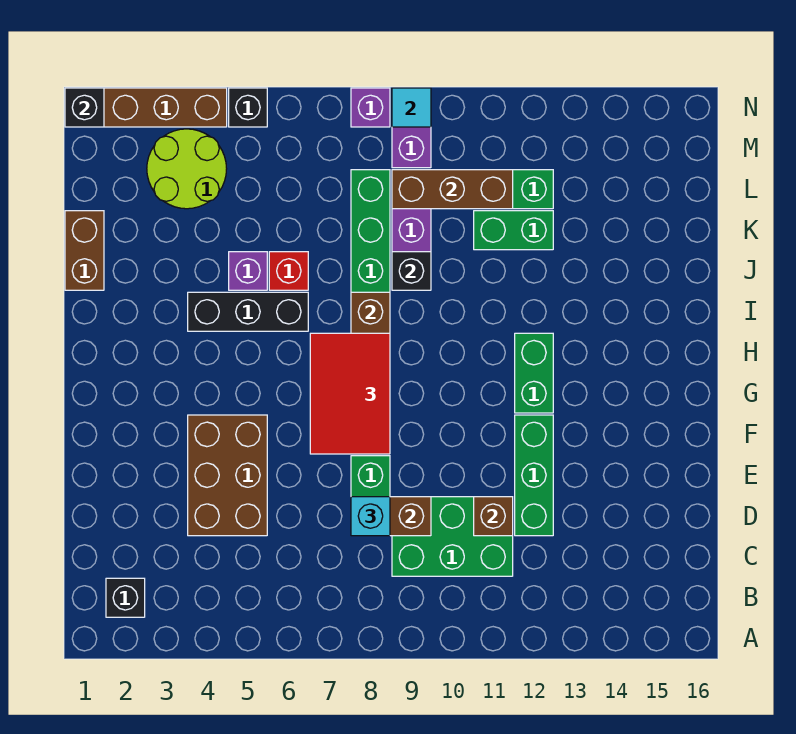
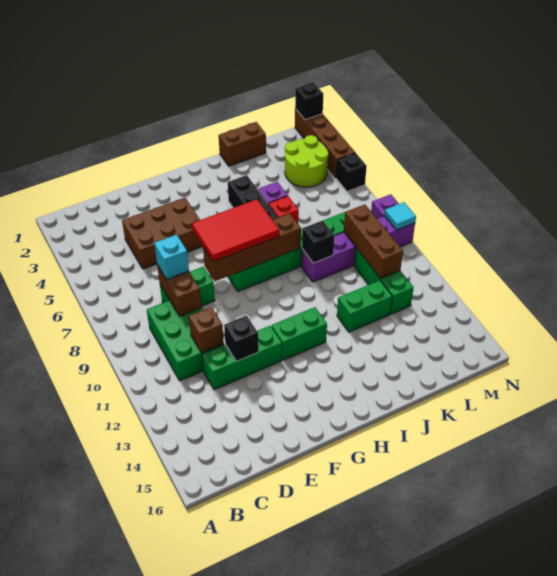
black brick B2 level 1 -> black brick E12 level 2
green brick K11:K12 level 1 -> green brick J12:K12 level 1

